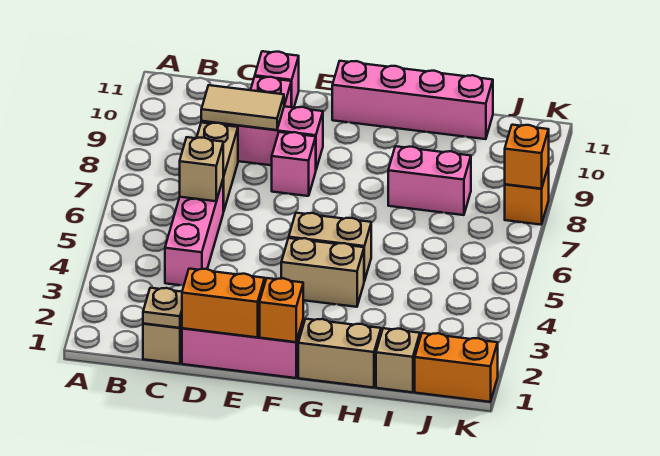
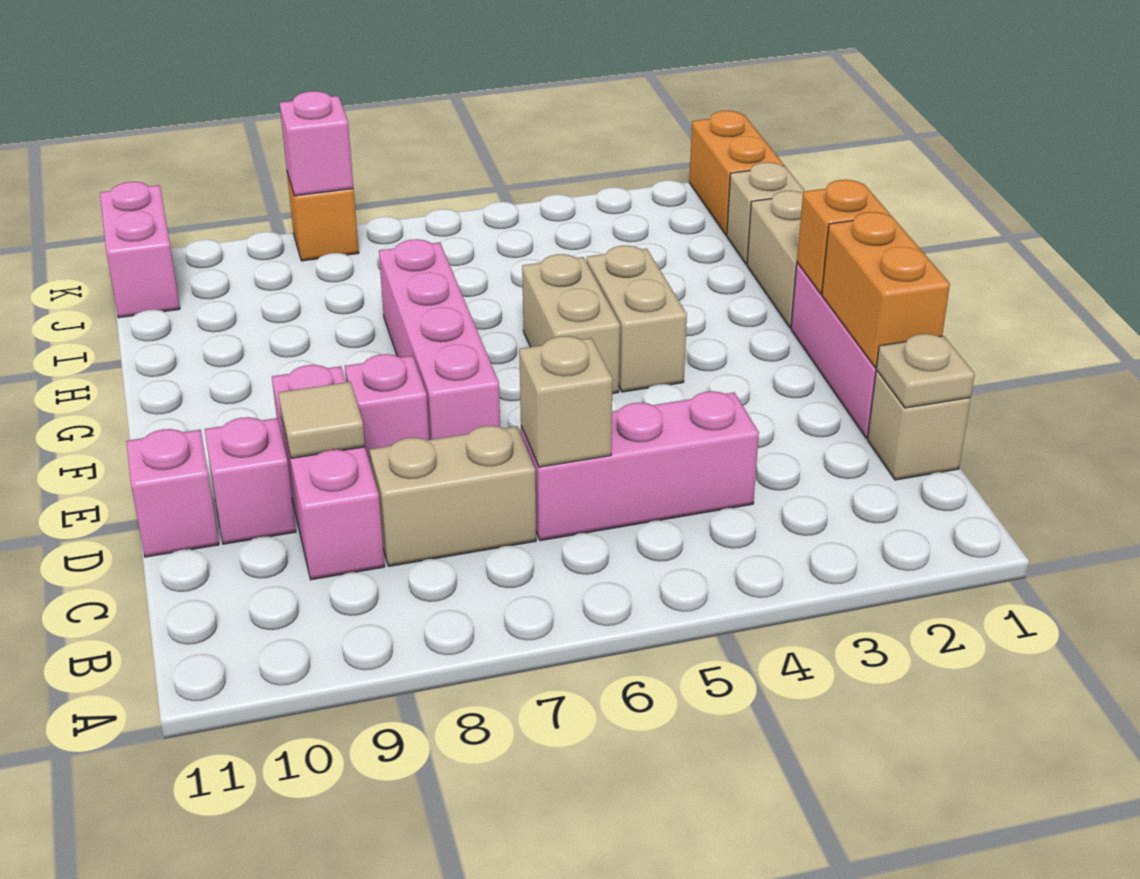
tan tile C9:D9 level 2 -> tan tile D9 level 2
pink brick F11:I11 level 1 -> pink brick E7:H7 level 1
pink brick H8:I8 level 1 -> pink brick J11:K11 level 1
orange brick K8 level 2 -> pink brick K8 level 2

